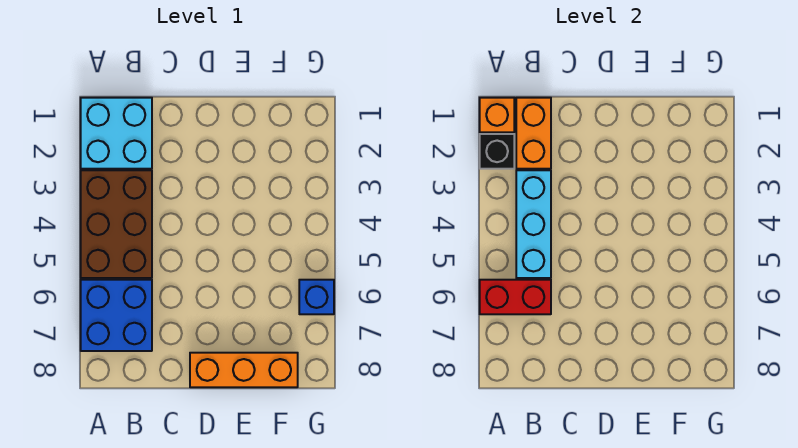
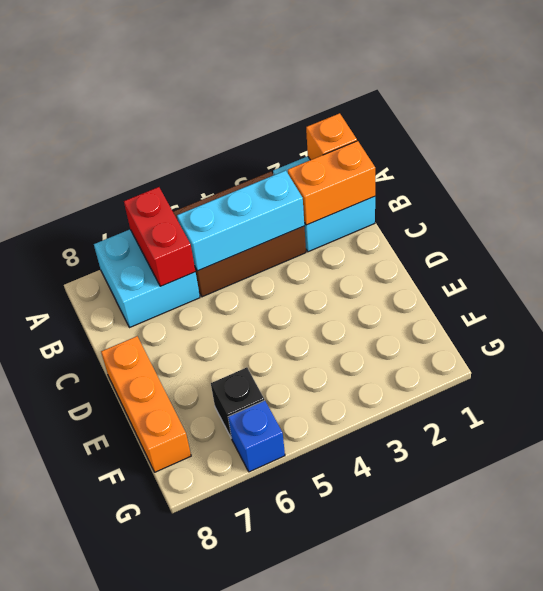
black brick A2 level 2 -> black brick F6 level 1
blue brick A6:B7 level 1 -> cyan brick A6:B7 level 1

